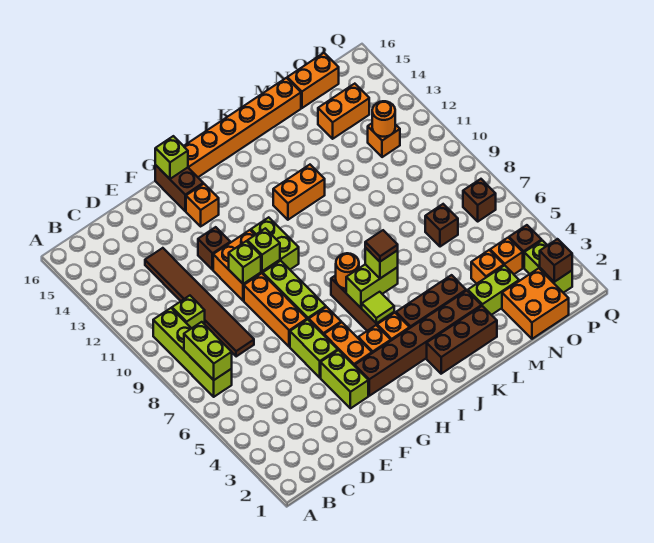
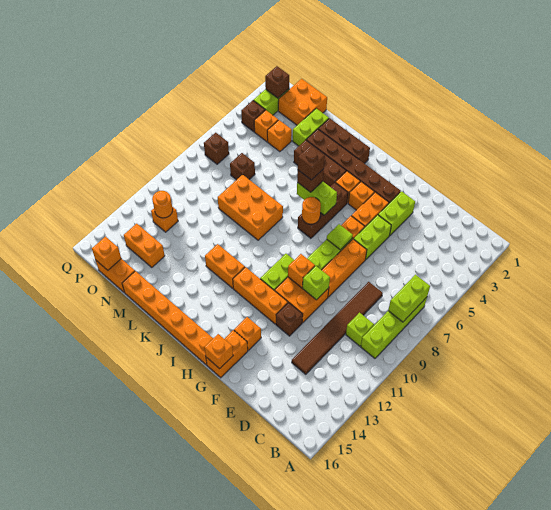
lime brick G10 level 2 -> orange brick G10 level 2
none -> orange brick G12:I12 level 1
brown brick G15:G16 level 1 -> orange brick G15:G16 level 1
lime brick G16 level 2 -> orange brick G16 level 2
lime tile I5 level 2 -> lime tile G7 level 2
lime brick J6 level 3 -> brown brick J6 level 3
brown tile J6 level 4 -> brown brick J6 level 4
none -> orange brick K8:M9 level 1
lime brick M3:N3 level 1 -> lime brick M2:M3 level 1
none -> orange brick O16 level 2

